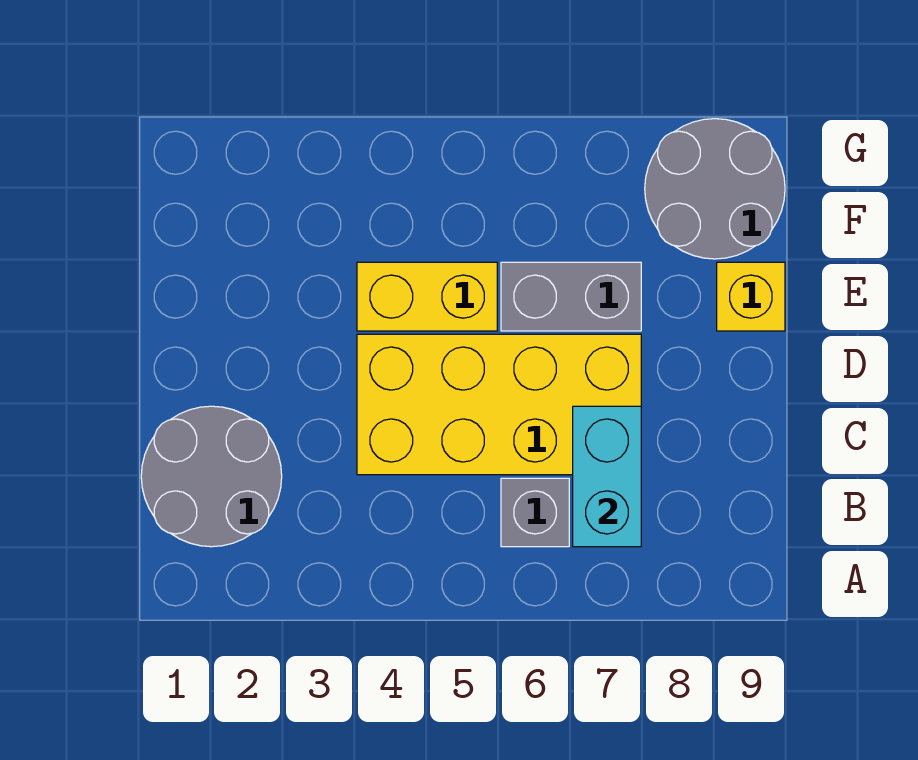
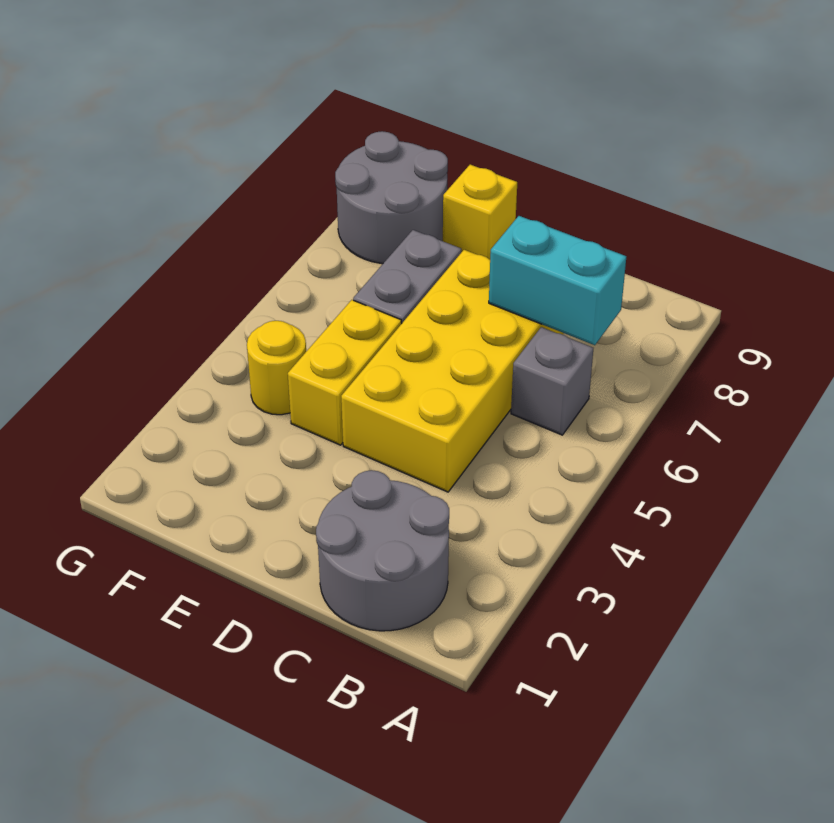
none -> yellow round brick F4 level 1

